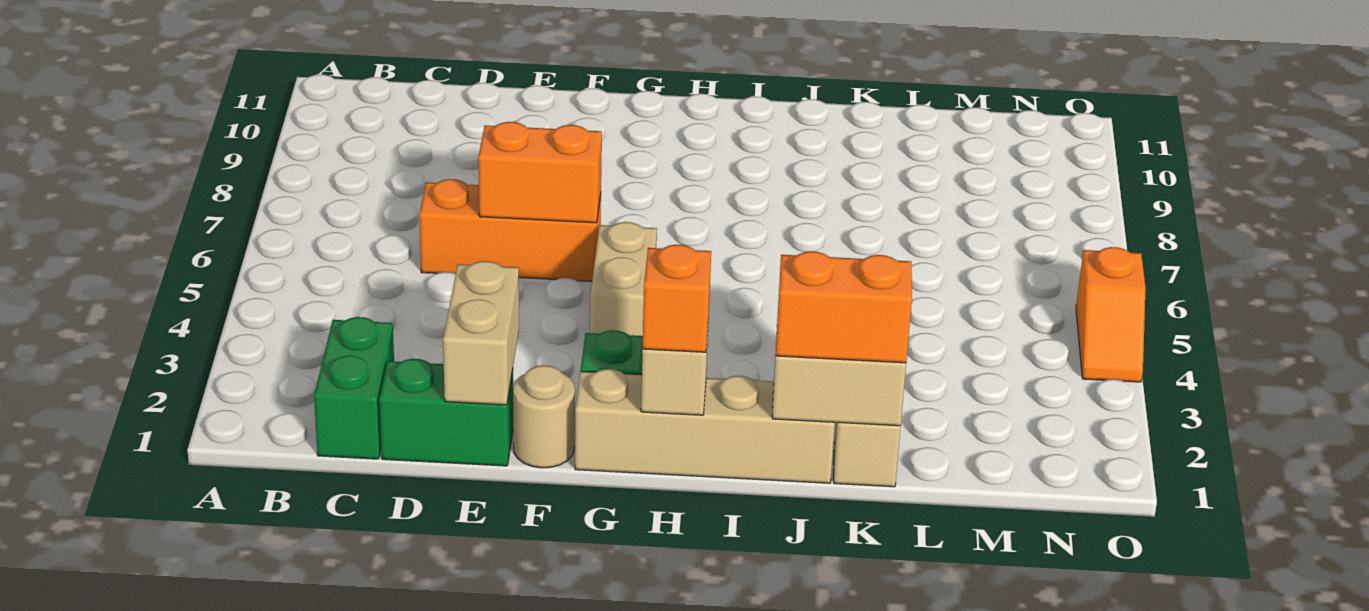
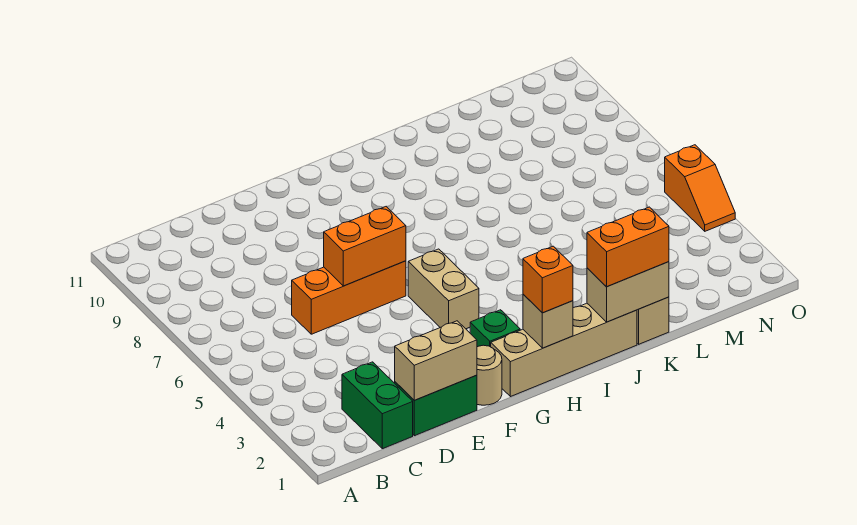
tan brick E1:E2 level 2 -> tan brick D1:E1 level 2

